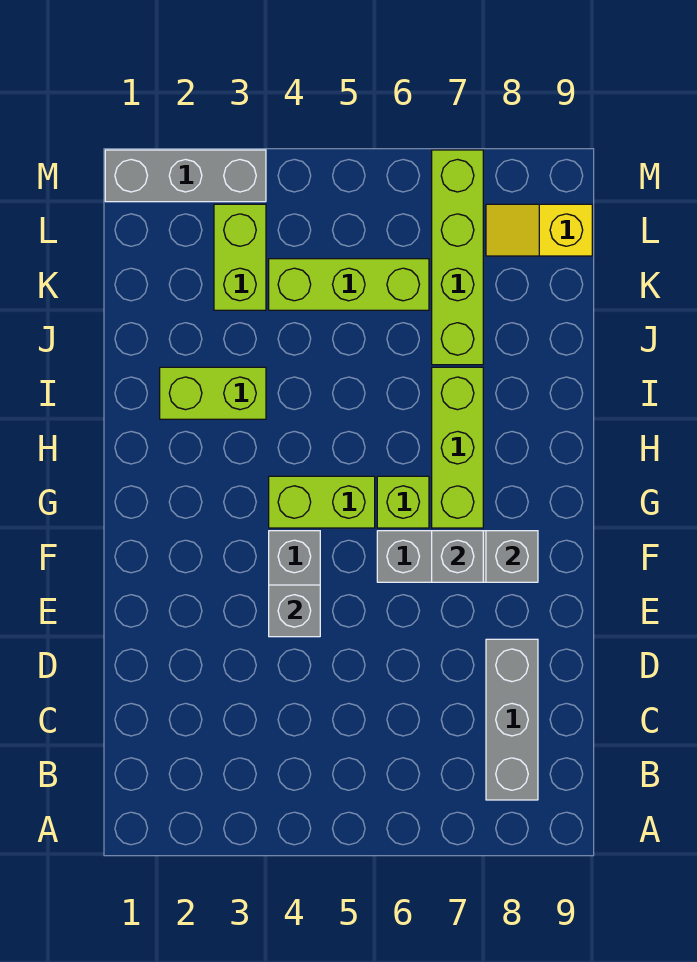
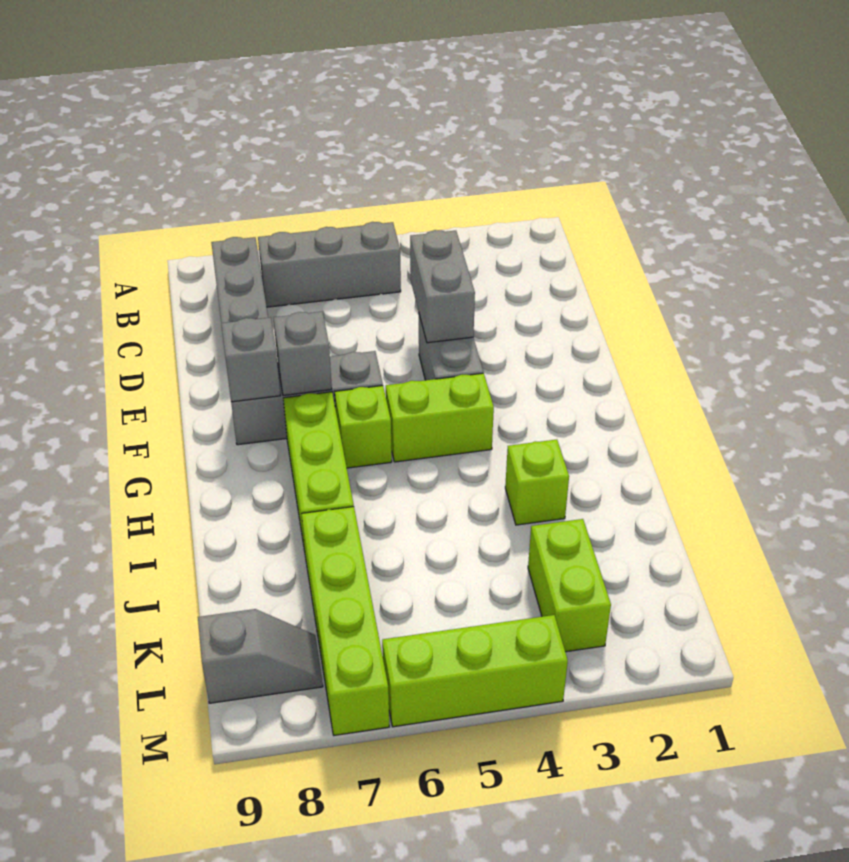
grey brick E4 level 2 -> grey brick D4:E4 level 2
lime brick I2:I3 level 1 -> lime brick I3 level 1
lime brick K4:K6 level 1 -> lime brick M4:M6 level 1
yellow slope L8:L9 level 1 top 9 -> grey slope L8:L9 level 1 top 9
grey brick M1:M3 level 1 -> grey brick B5:B7 level 1

